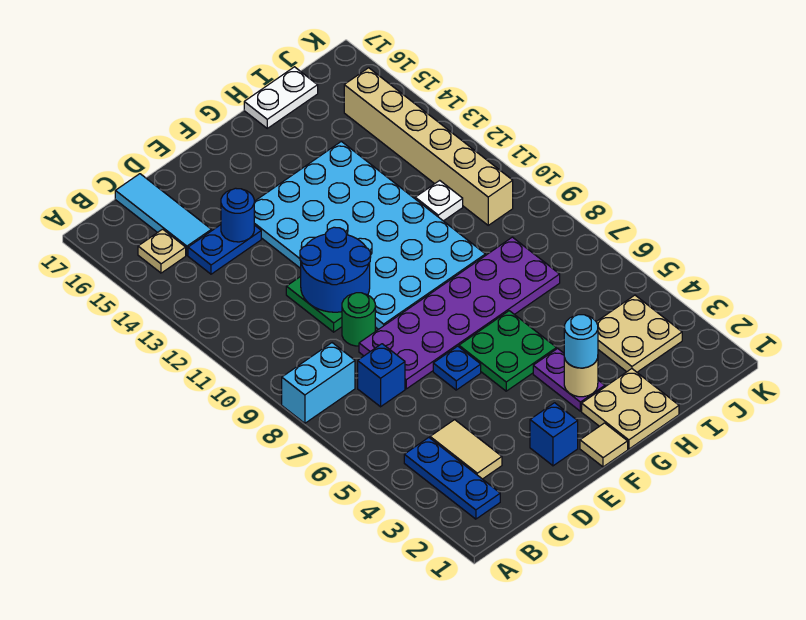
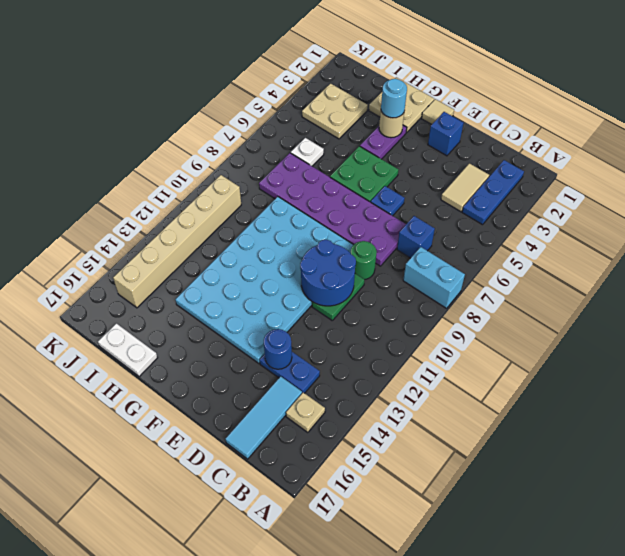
white plate I11 level 1 -> white plate I6 level 1

